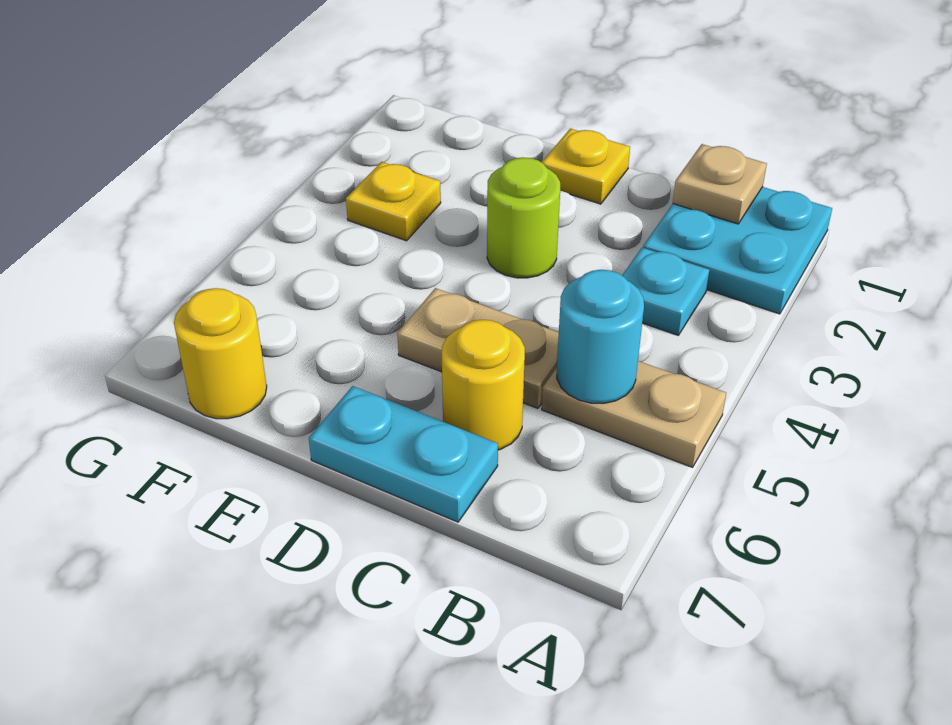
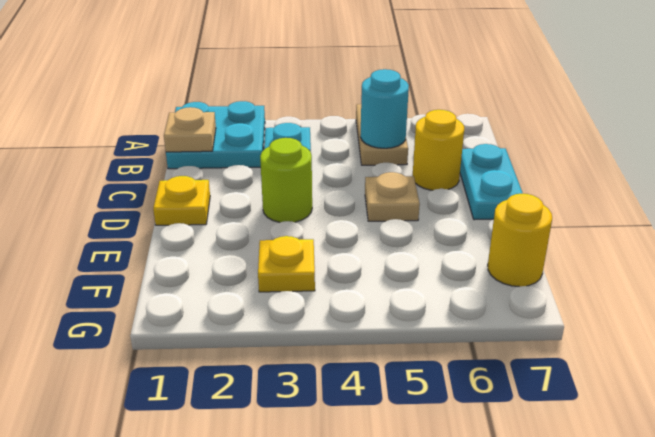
tan plate C5:D5 level 1 -> tan plate D5 level 1

